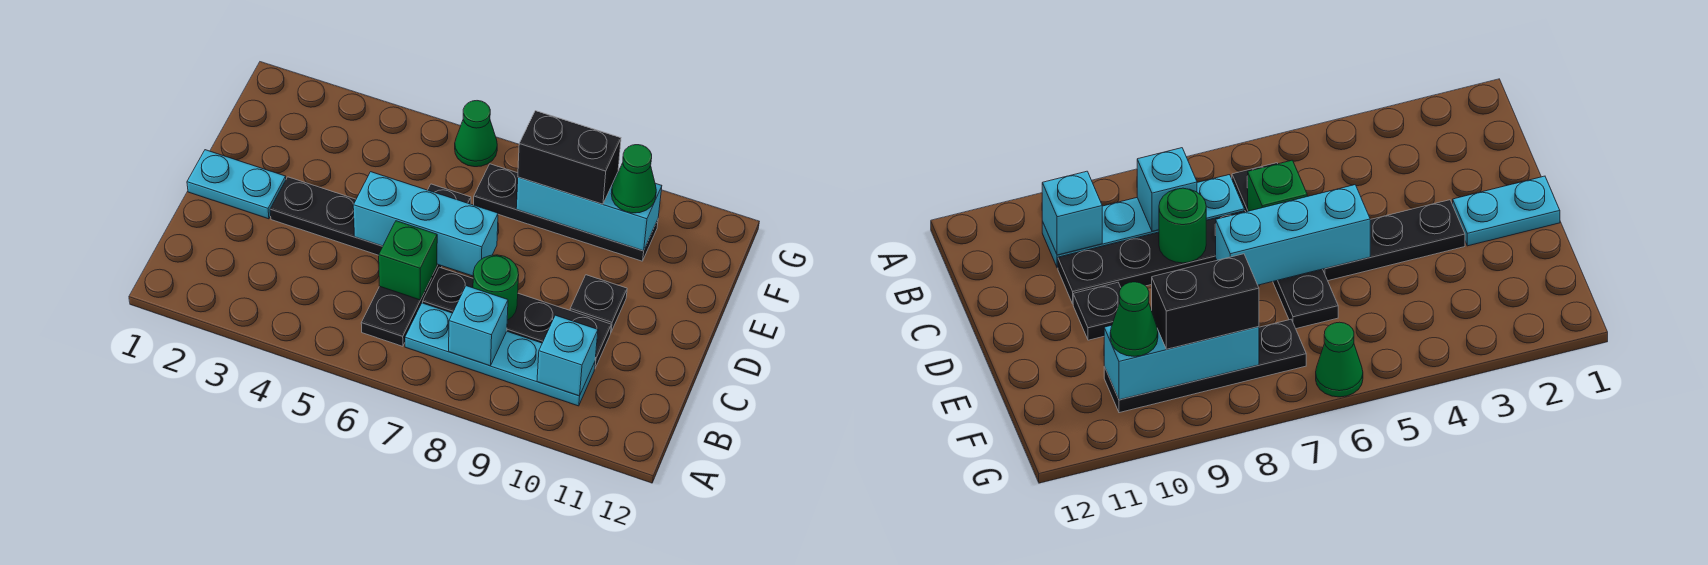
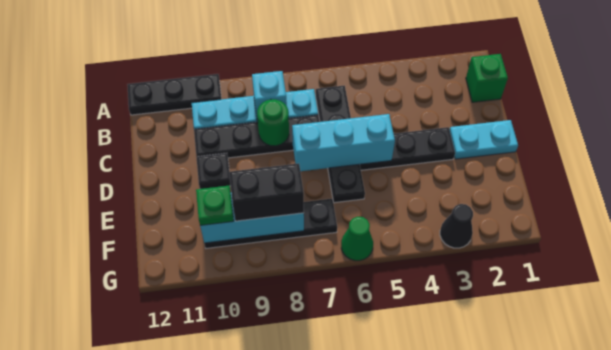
none -> black plate A10:A12 level 1
cyan brick B10 level 2 -> none
green brick C6 level 2 -> green brick B1 level 1
green cone F10 level 3 -> green plate F10 level 3
none -> black cone G3 level 1

